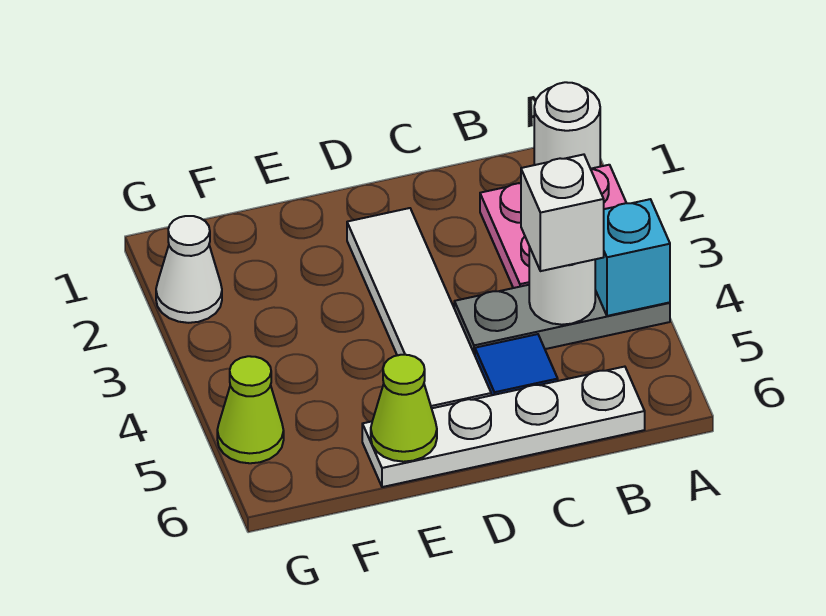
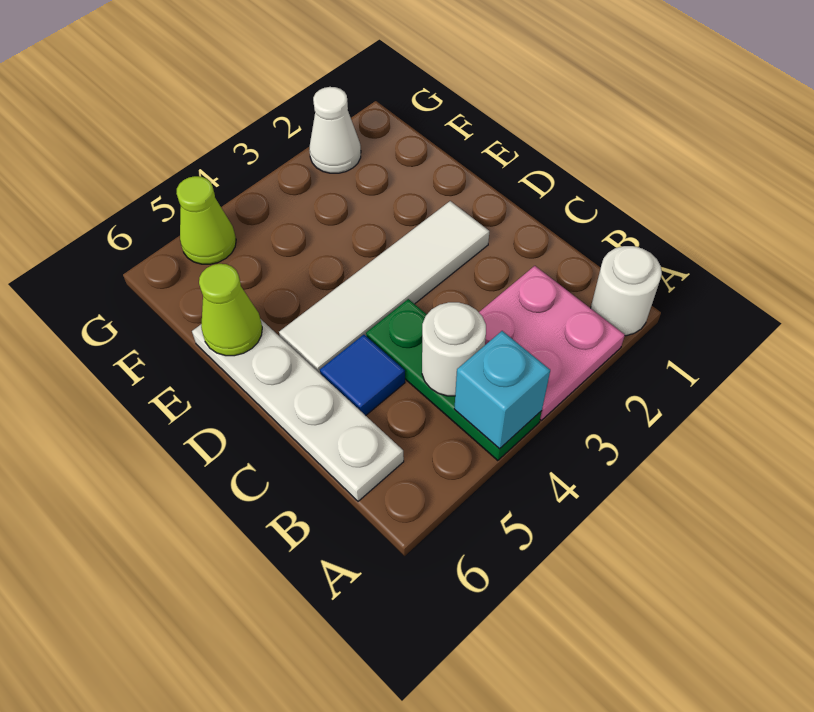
grey plate A4:C4 level 1 -> green plate A4:C4 level 1
white brick B4 level 3 -> none

